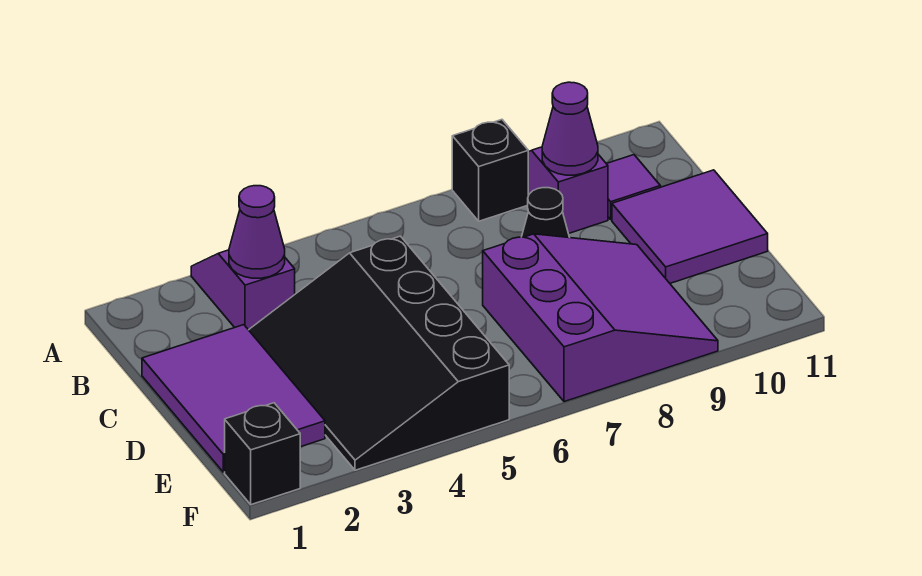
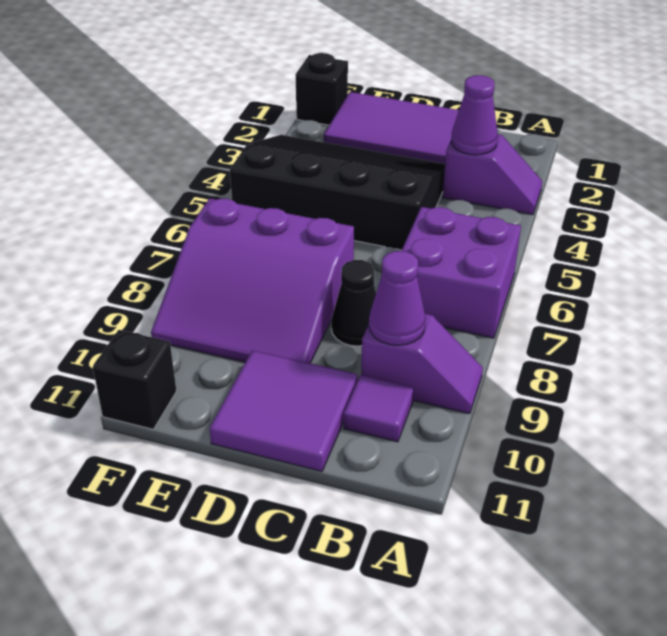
none -> purple brick A6:B7 level 1
black brick A8 level 1 -> black brick F11 level 1

